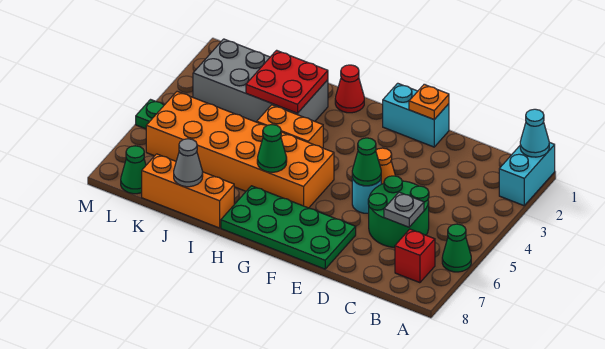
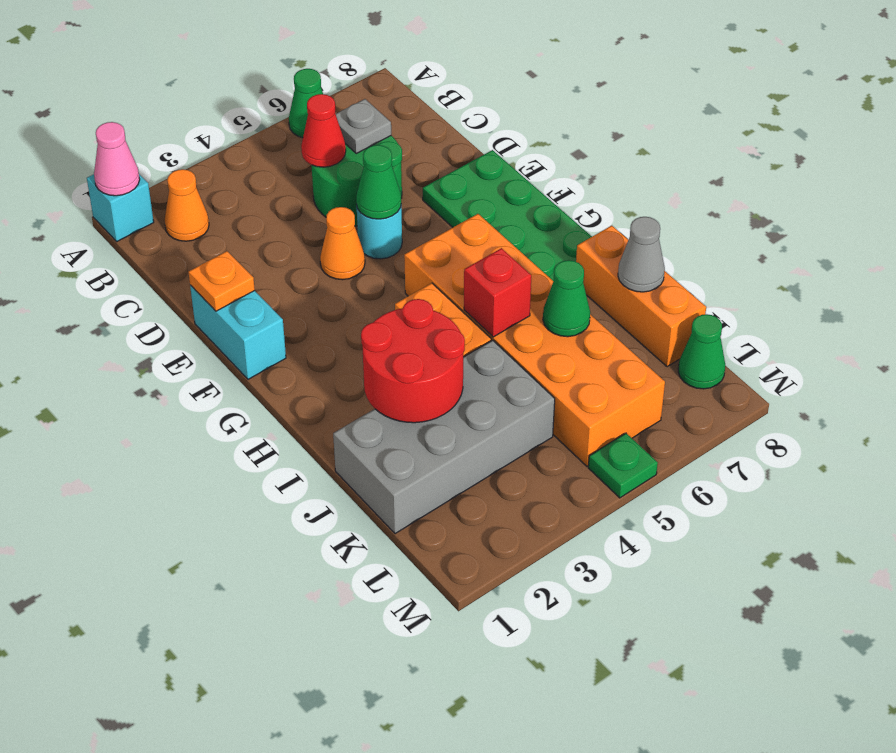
cyan brick A1:A2 level 1 -> cyan brick A1 level 1
cyan cone A1 level 2 -> pink cone A1 level 2
none -> orange cone B2 level 1
red brick B7 level 1 -> red brick I5 level 2
red cone H1 level 1 -> red cone C5 level 2
green cone H6 level 2 -> green cone J6 level 2
grey brick I2:L3 level 1 -> grey brick J1:K4 level 1
red plate I2:J3 level 2 -> red round brick I2:J3 level 2

